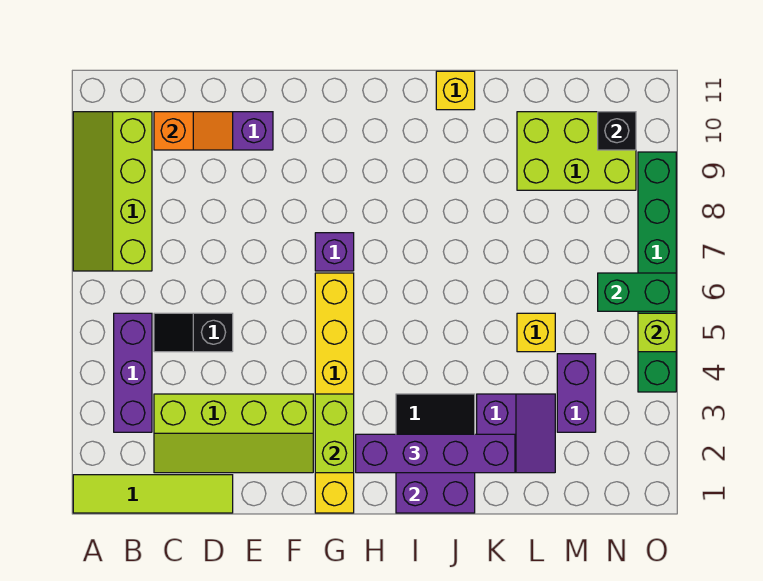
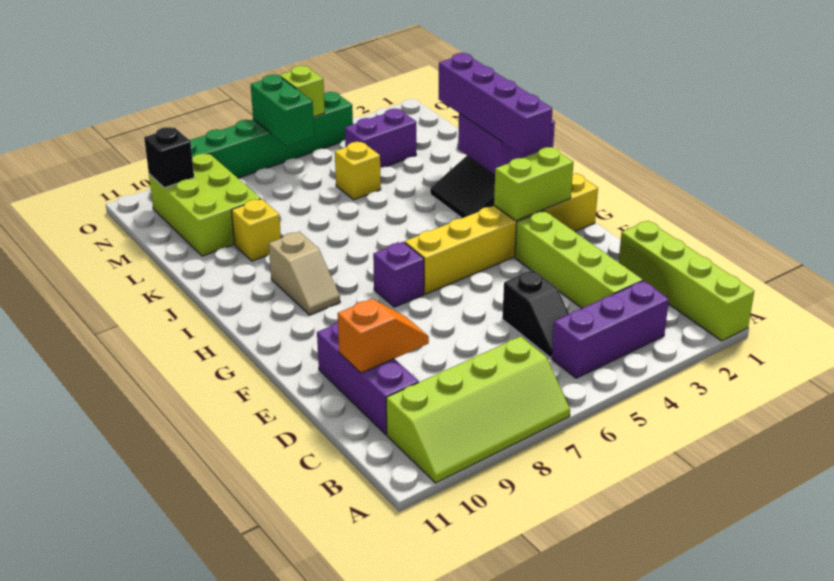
lime tile A1:D1 level 1 -> lime brick A1:D1 level 1
orange slope C10:D10 level 2 top C -> orange slope D9:D10 level 2 top 10
none -> tan slope H9:I9 level 1 top I
yellow brick J11 level 1 -> yellow brick K9 level 1
purple slope K2:L3 level 1 top K -> none

